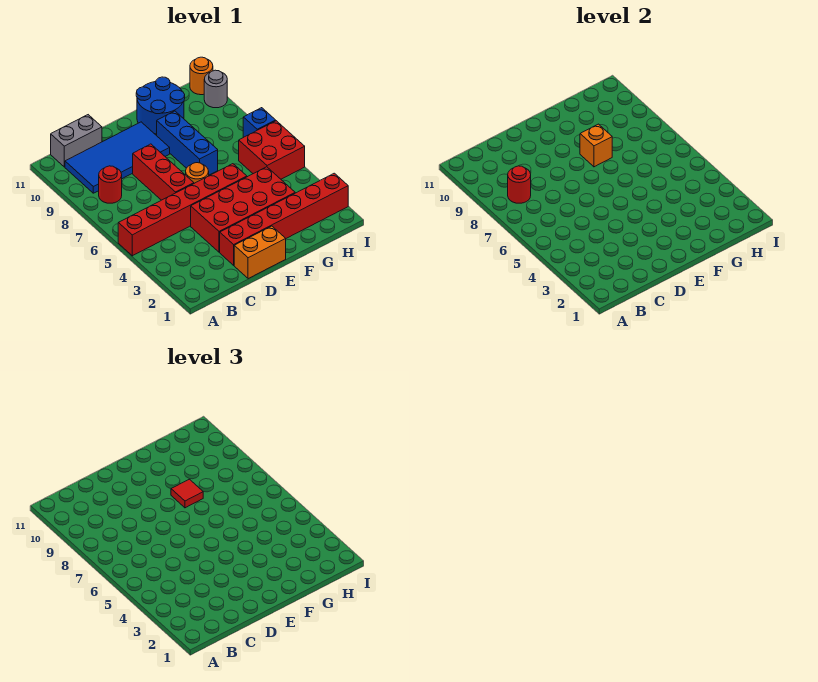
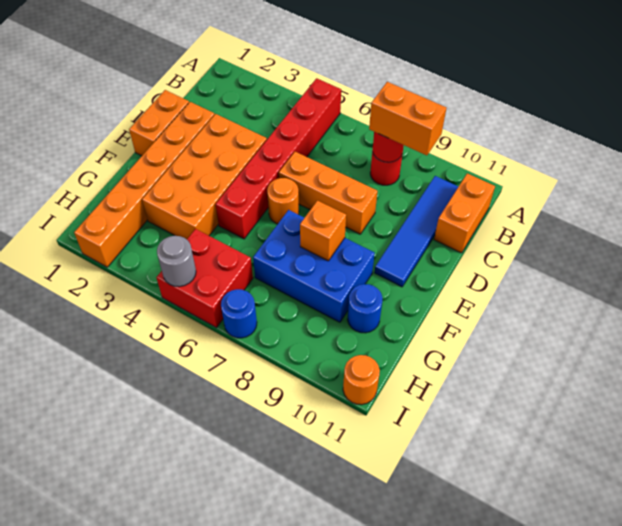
none -> orange brick B8:B9 level 3
blue tile B9:E10 level 1 -> blue tile B10:E10 level 1
grey brick B11:C11 level 1 -> orange brick B11:C11 level 1
red brick D2:I2 level 1 -> orange brick D2:I2 level 1
red brick D3:G4 level 1 -> orange brick D3:G4 level 1
red brick D6:D8 level 1 -> orange brick D6:D8 level 1
blue brick F7:F9 level 1 -> blue brick F7:G9 level 1
red tile F8 level 3 -> none
blue round brick F10:G11 level 1 -> blue round brick G10 level 1
blue brick I7 level 1 -> blue round brick I7 level 1
grey round brick I10 level 1 -> grey round brick I5 level 2

